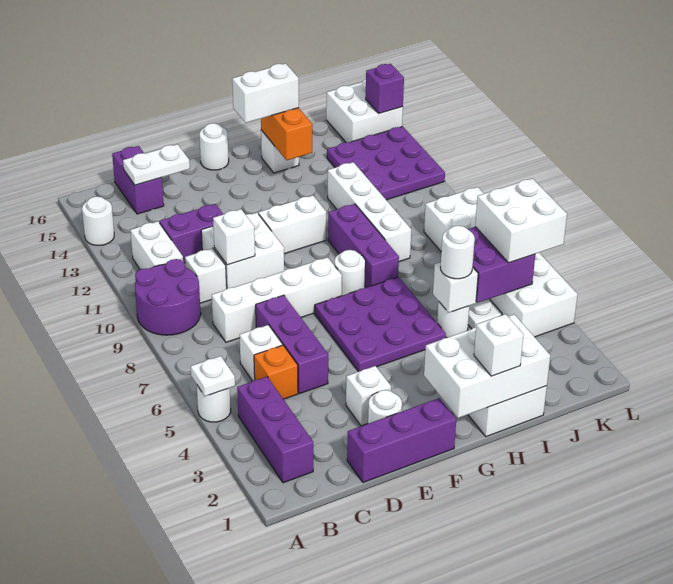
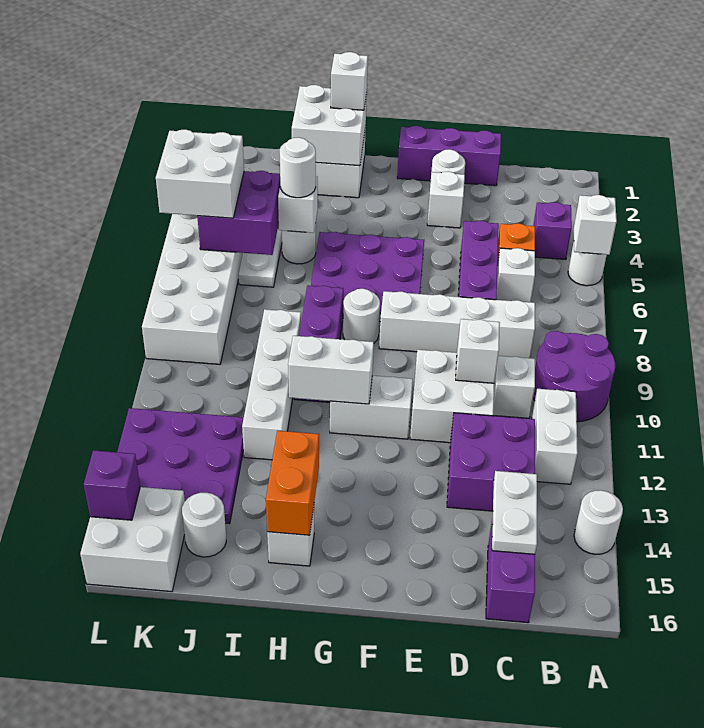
white plate A5 level 2 -> white brick A5 level 2
purple brick B2:B4 level 1 -> purple brick B4 level 1
purple brick C12:D12 level 1 -> purple brick C12:D13 level 1
white plate C15:D15 level 2 -> white plate C14:C15 level 2
white round brick F16 level 1 -> white round brick J15 level 1
white brick G1:I2 level 2 -> white brick H1:I2 level 2
white brick G15:H15 level 3 -> white brick G11:H11 level 2

